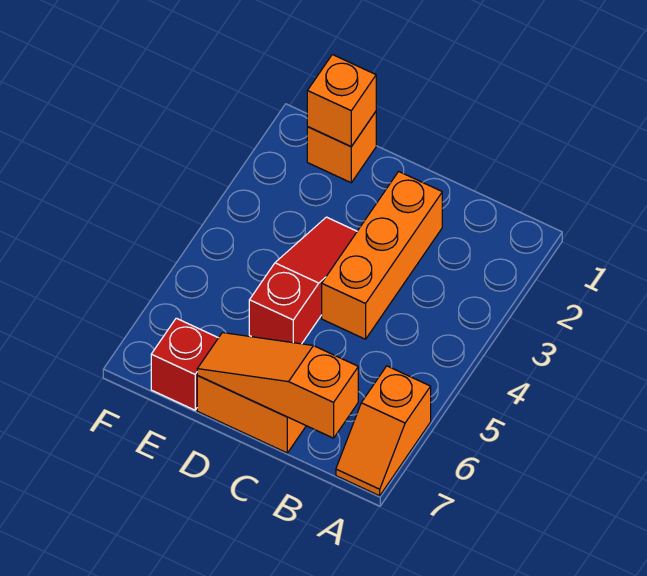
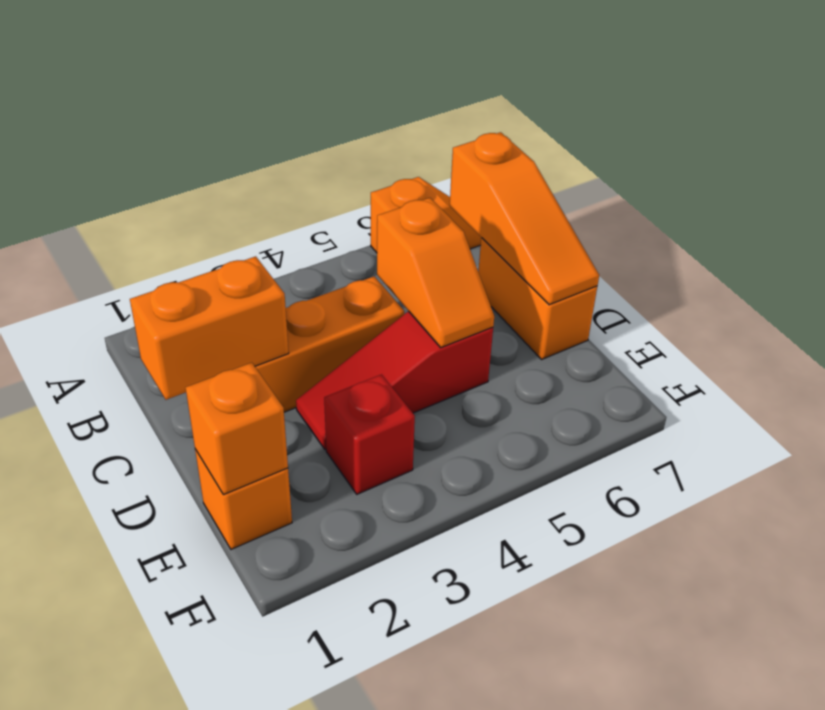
none -> orange brick C1:C2 level 2
none -> orange slope C5:D5 level 2 top C
red brick E7 level 1 -> red brick E3 level 1

